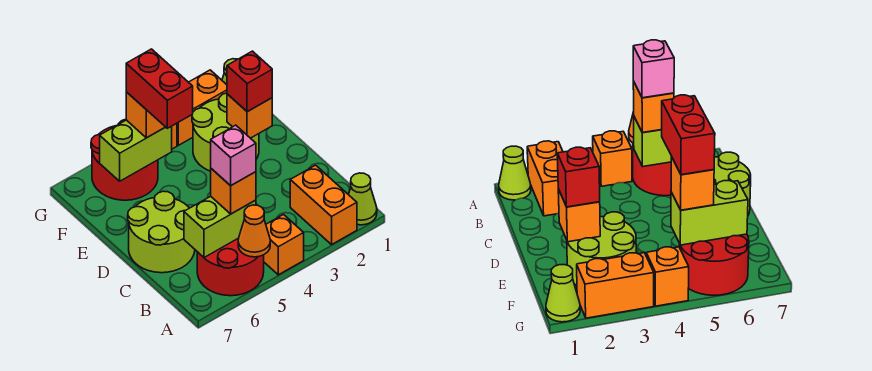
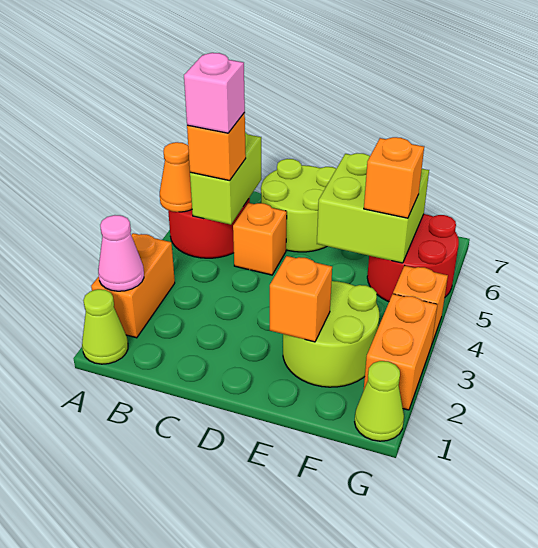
orange brick A2:B2 level 1 -> orange brick A2:A3 level 1
none -> pink cone A2 level 2
orange brick A4 level 1 -> orange brick C5 level 1
red brick E2 level 3 -> none
red brick E5:F5 level 4 -> none
lime brick F5:F6 level 2 -> lime brick E5:F6 level 2

